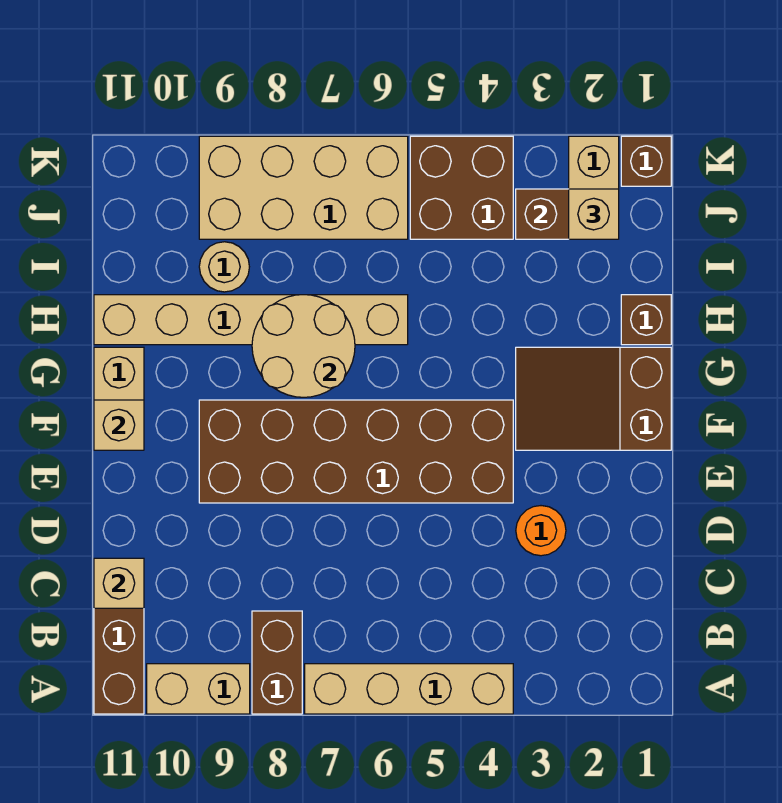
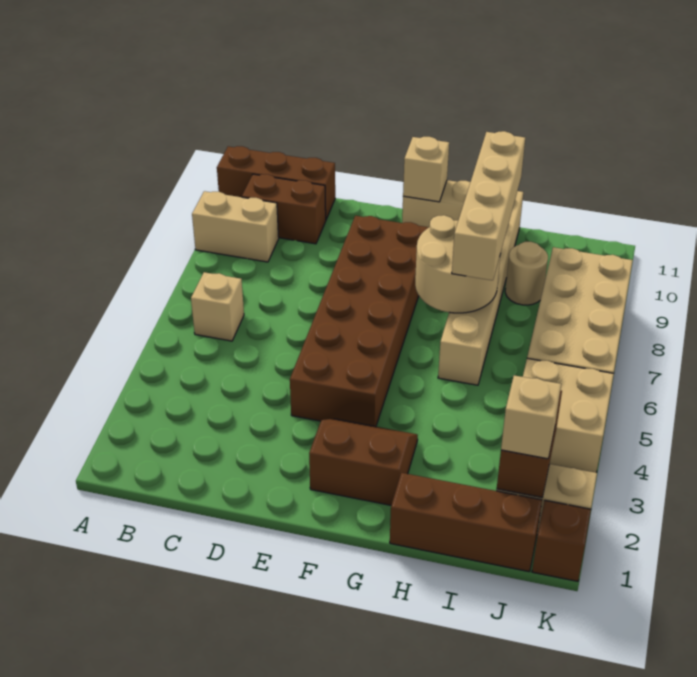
tan brick A4:A7 level 1 -> tan brick H7:H10 level 3
brown brick A8:B8 level 1 -> brown brick B10:C10 level 1
tan brick A9:A10 level 1 -> tan brick A9:B9 level 1
tan brick C11 level 2 -> tan brick B6 level 1
orange round brick D3 level 1 -> none
brown slope F1:G3 level 1 top 1 -> brown slope F2:G3 level 1 top 2
brown brick H1 level 1 -> brown brick H1:J1 level 1
brown brick J4:K5 level 1 -> tan brick J4:K5 level 1

